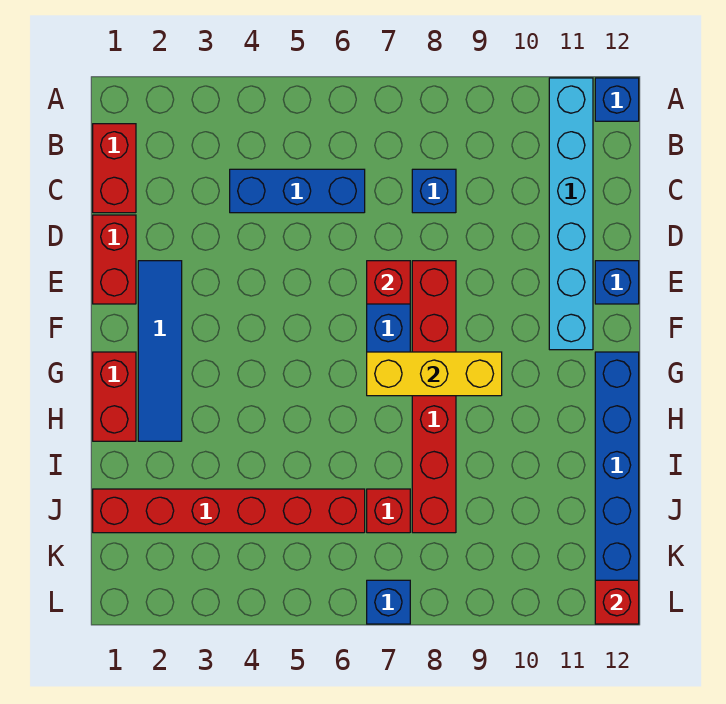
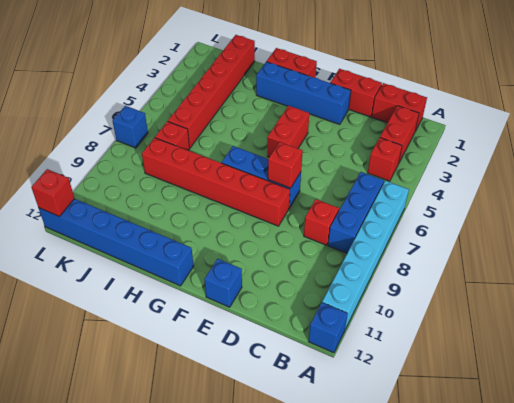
cyan brick A11:F11 level 1 -> cyan brick A6:A11 level 1
none -> red brick B2:B3 level 1
none -> red brick B4 level 1
blue brick C4:C6 level 1 -> blue brick B6:B8 level 1
blue brick C8 level 1 -> red brick C8 level 1
blue tile E2:H2 level 1 -> blue brick E2:H2 level 1
none -> red brick F4:F5 level 1
yellow brick G7:G9 level 2 -> none

